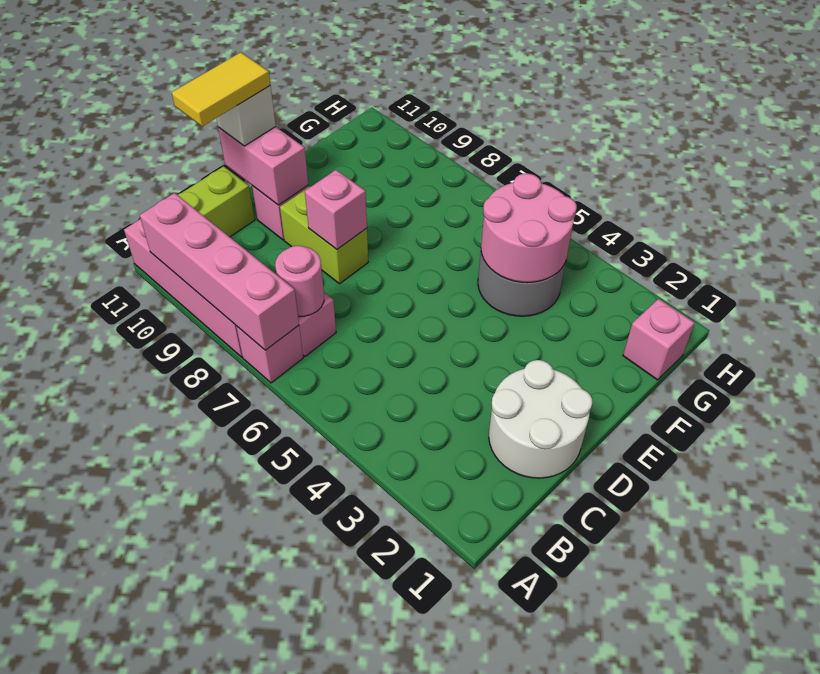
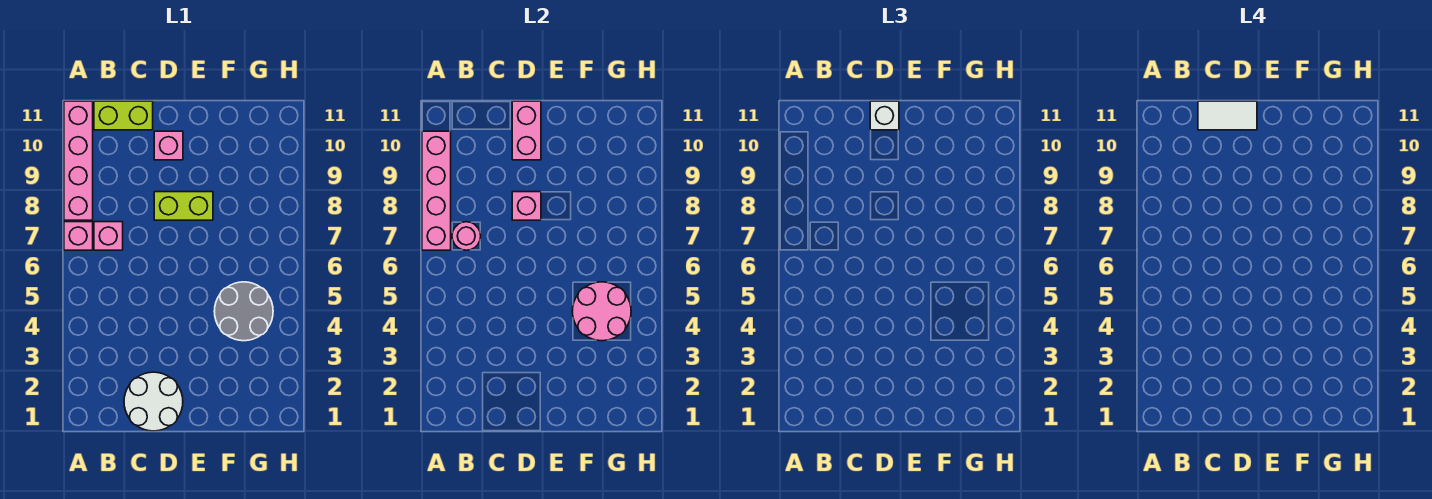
yellow tile C11:D11 level 4 -> white tile C11:D11 level 4
lime brick D8:D9 level 1 -> lime brick D8:E8 level 1
pink brick G1 level 1 -> none

